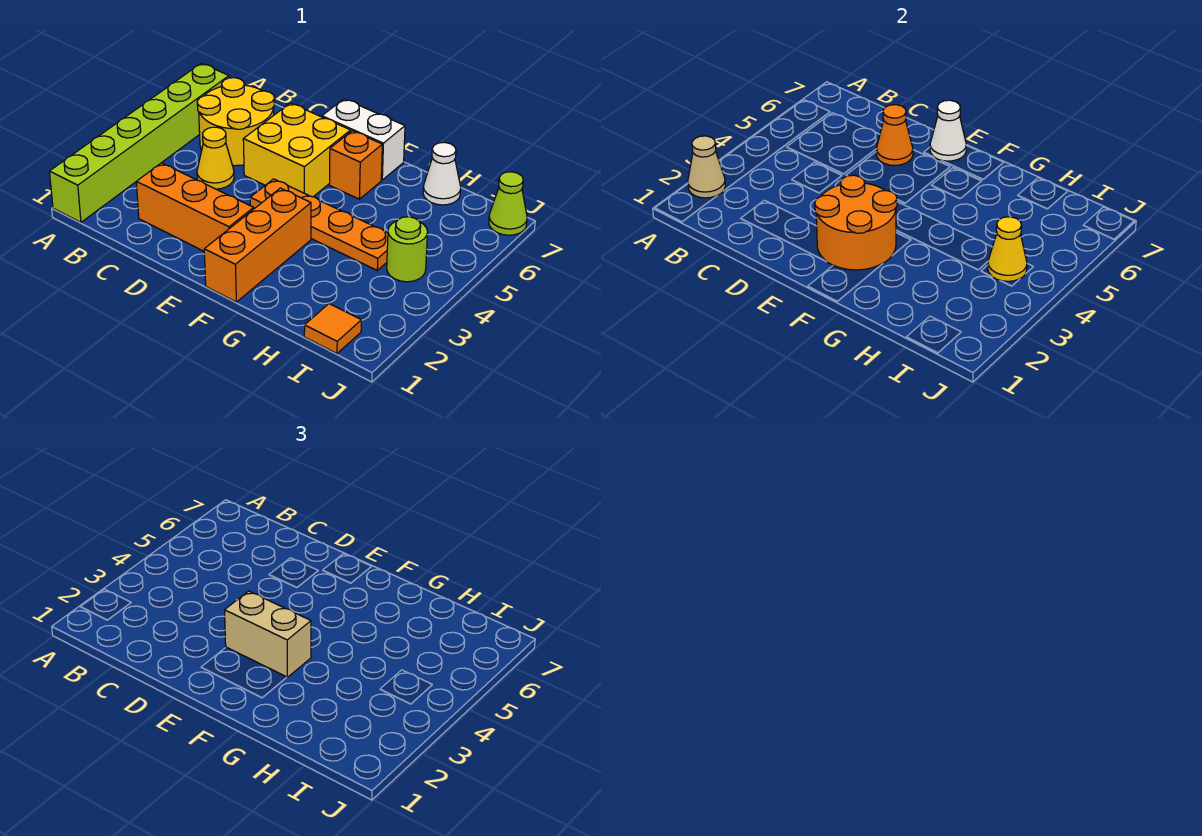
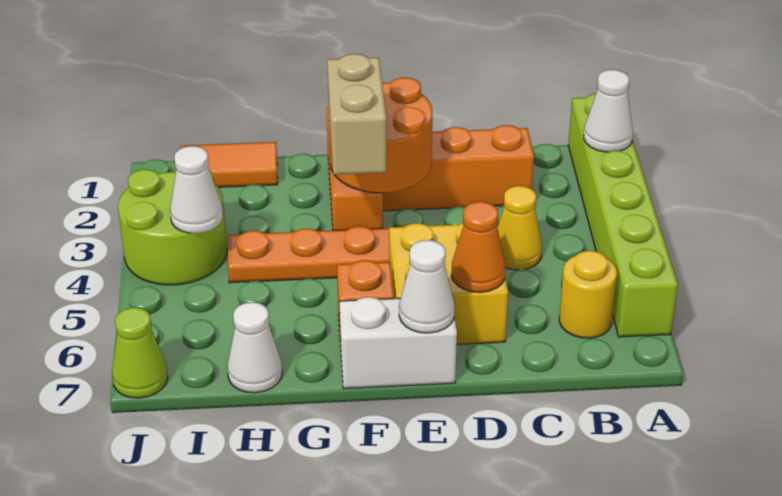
tan cone A2 level 2 -> white cone A2 level 2
yellow round brick B5:C6 level 1 -> yellow round brick B6 level 1
tan brick E3:F3 level 3 -> tan brick F3:F4 level 3
orange tile I1 level 1 -> orange tile H1:I1 level 1
lime round brick I4 level 1 -> lime round brick I3:J4 level 1
yellow cone I4 level 2 -> white cone I4 level 2

